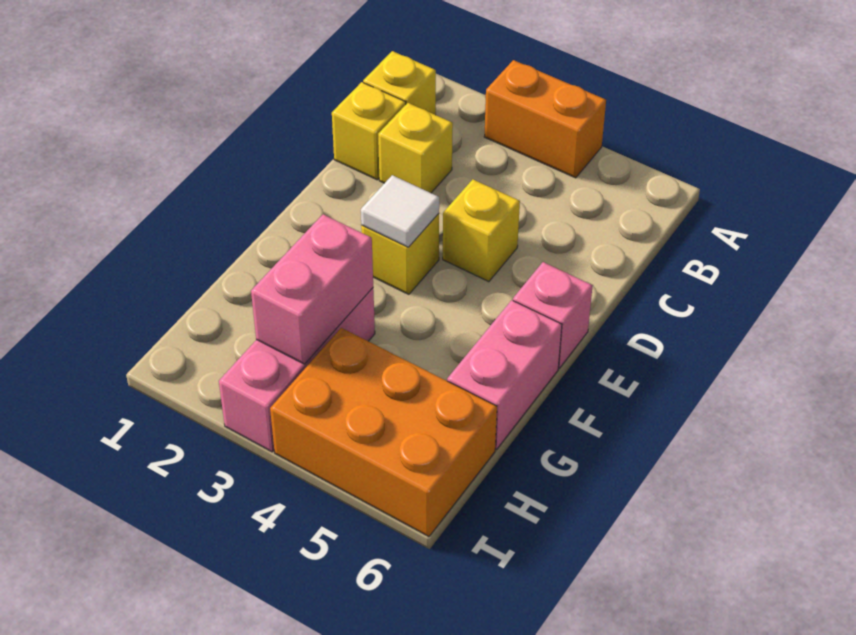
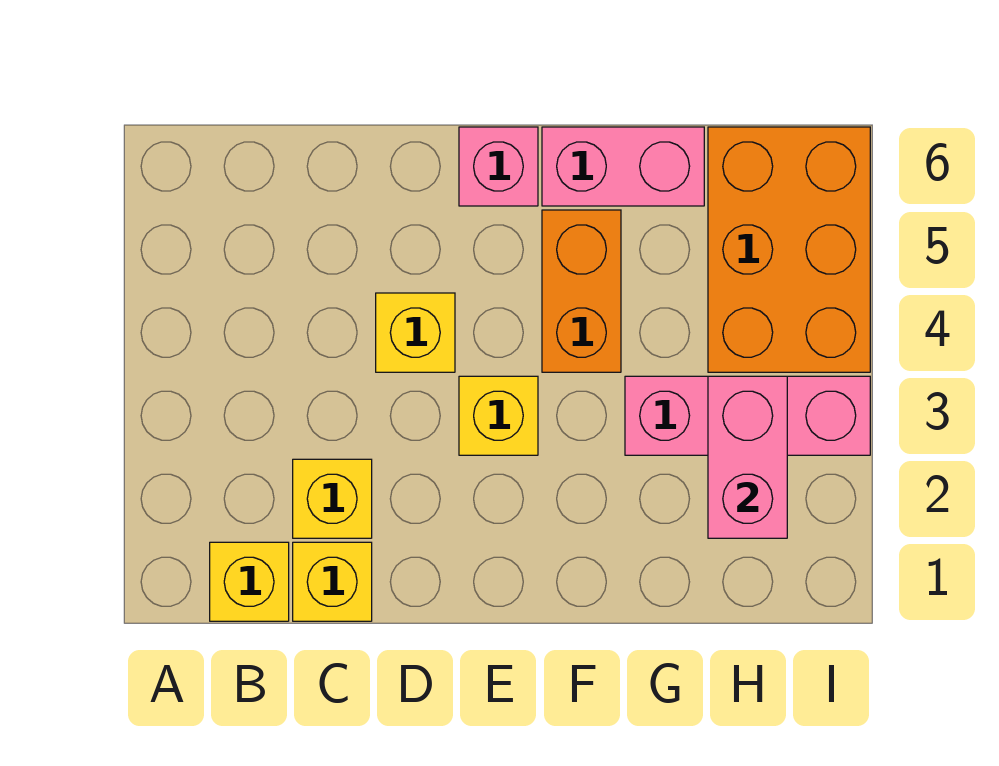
orange brick A3:A4 level 1 -> orange brick F4:F5 level 1
white tile E3 level 2 -> none
pink brick G3:H3 level 2 -> pink brick H2:H3 level 2

